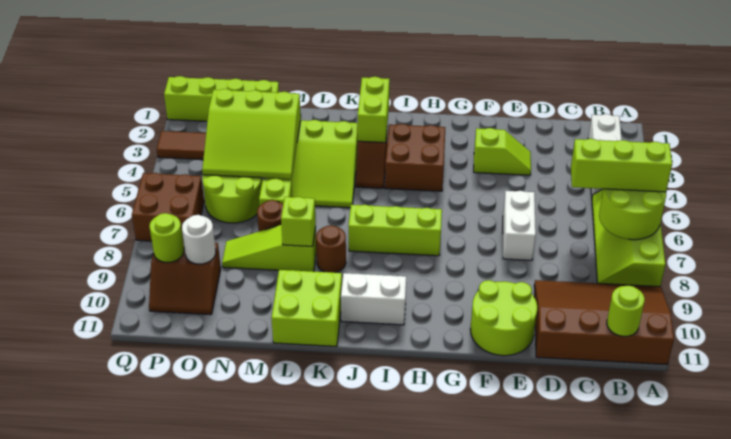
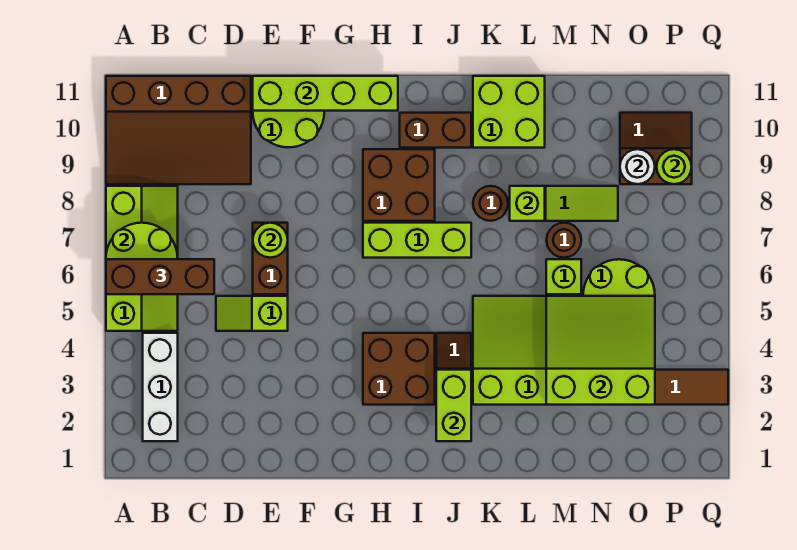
lime brick A6:C6 level 3 -> brown brick A6:C6 level 3
lime round brick B11 level 2 -> lime round brick E7 level 2
lime slope E3:F3 level 1 top F -> lime slope D5:E5 level 1 top E
white brick E6:E7 level 1 -> brown brick E6:E7 level 1
white brick I10:J10 level 1 -> brown brick I10:J10 level 1
lime brick N1:Q1 level 1 -> lime brick E11:H11 level 2
brown brick P6:Q7 level 1 -> brown brick H8:I9 level 1

